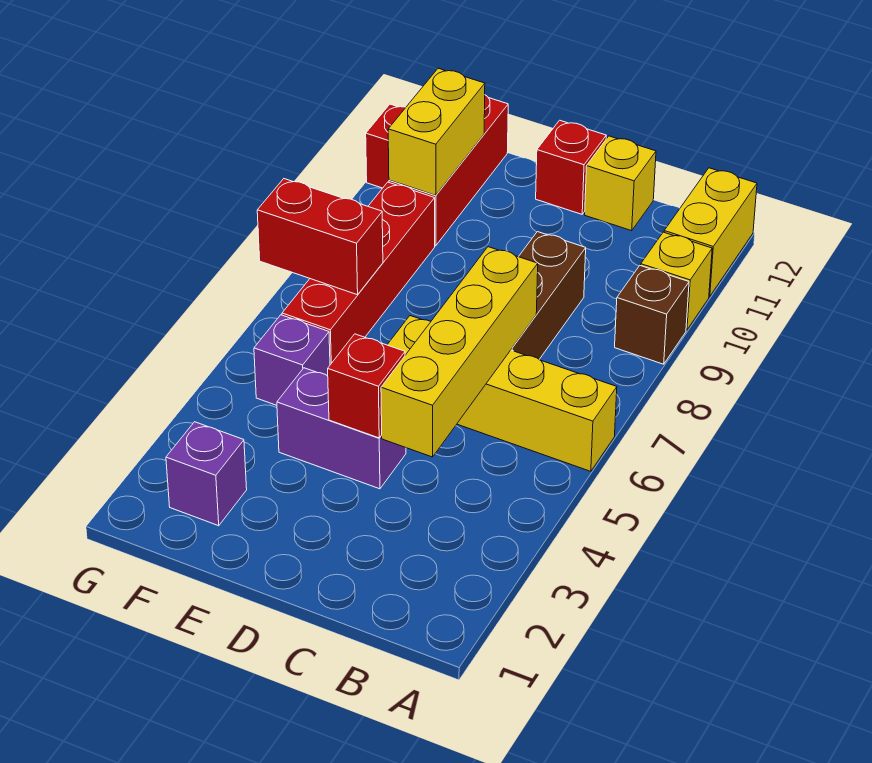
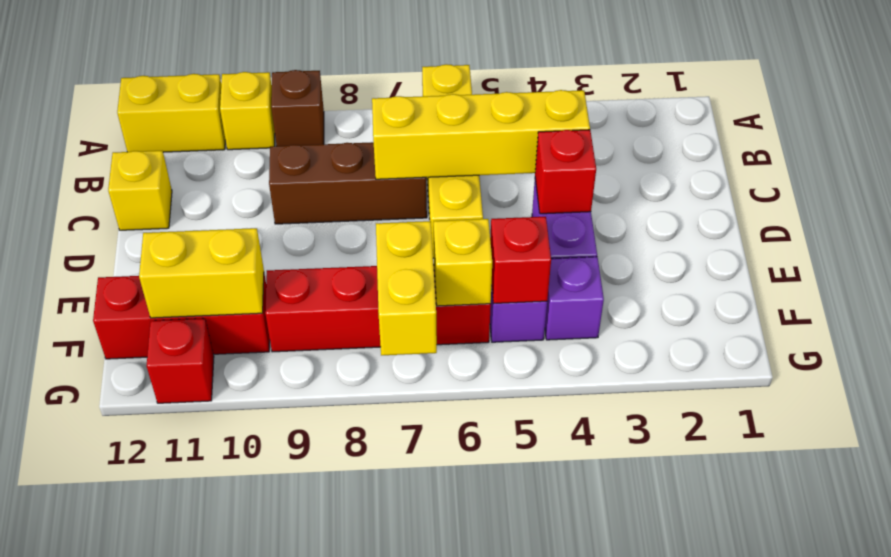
red brick D12 level 1 -> red brick F5 level 2
purple brick F2 level 1 -> purple brick F4 level 1
none -> yellow brick F6 level 2
red brick F7:G7 level 2 -> yellow brick F7:G7 level 2

